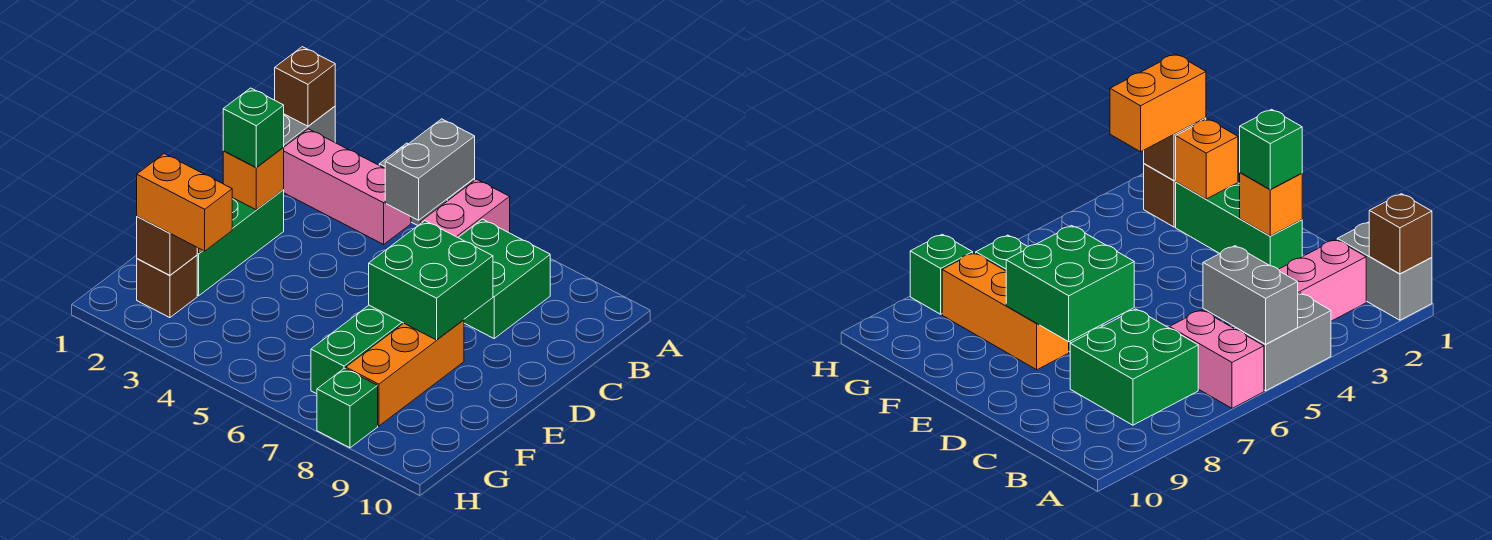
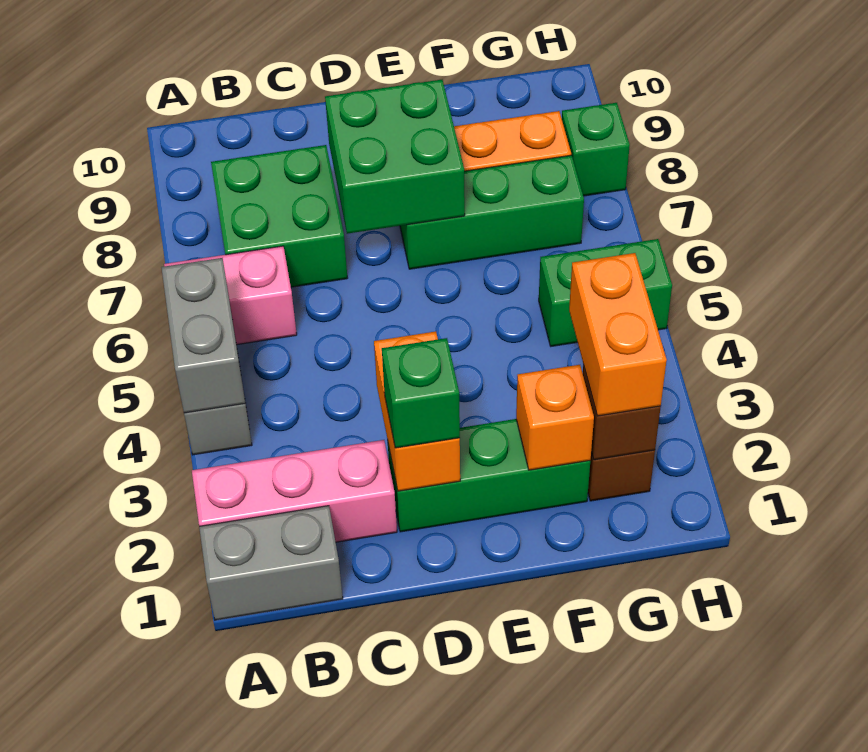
brown brick A1 level 2 -> none
grey brick A5:B5 level 2 -> grey brick A4:A5 level 2
pink brick B2:B4 level 1 -> pink brick A2:C2 level 1
orange brick D2 level 2 -> orange brick D2:D3 level 2
none -> green brick G5:H5 level 1

